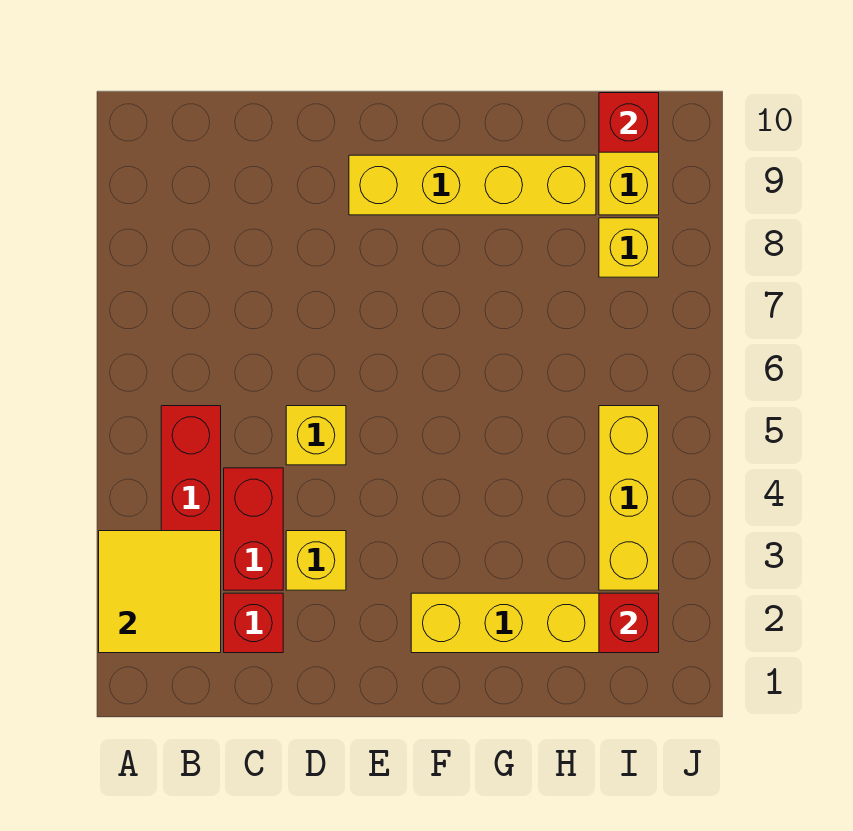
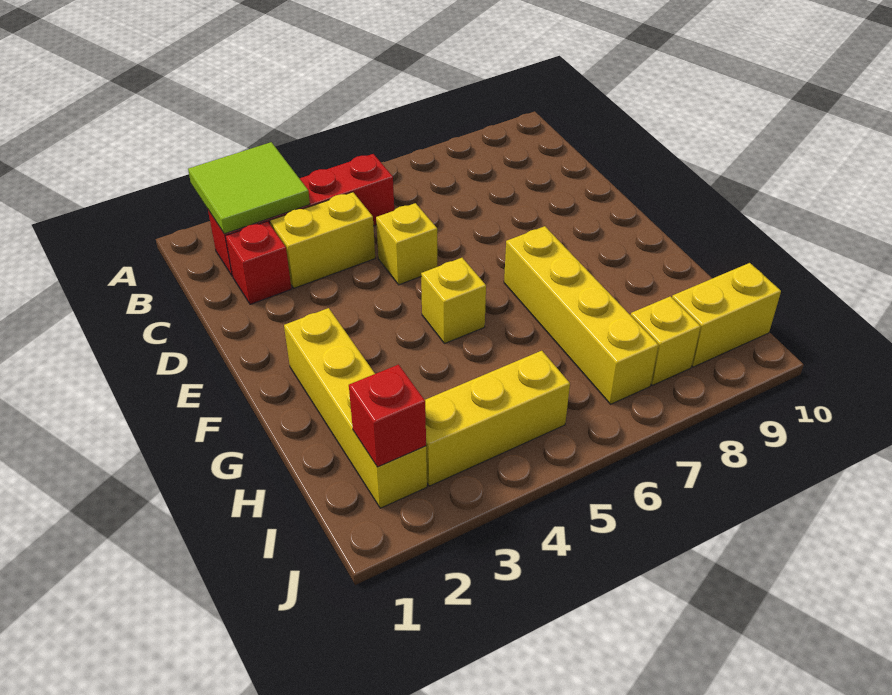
yellow tile A2:B3 level 2 -> lime tile A2:B3 level 2
red brick C3:C4 level 1 -> yellow brick C3:C4 level 1
yellow brick D3 level 1 -> yellow brick F5 level 1
yellow brick E9:H9 level 1 -> yellow brick F7:I7 level 1
red brick I10 level 2 -> none

